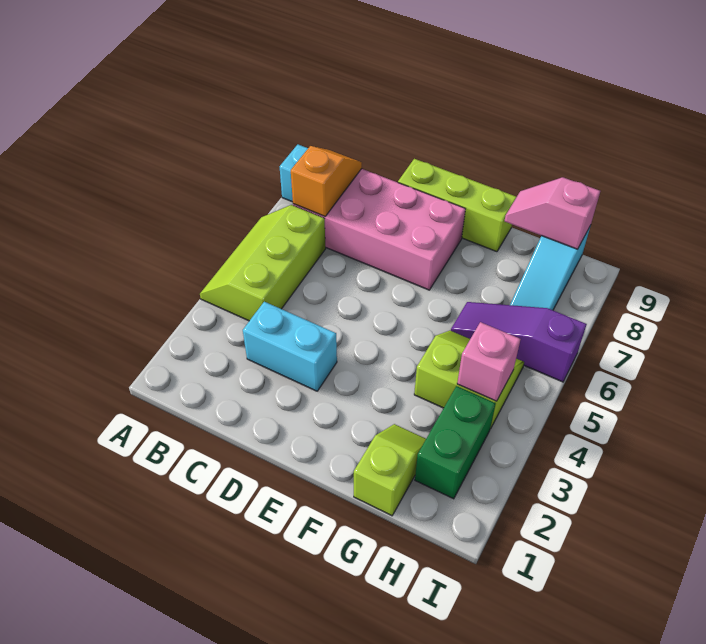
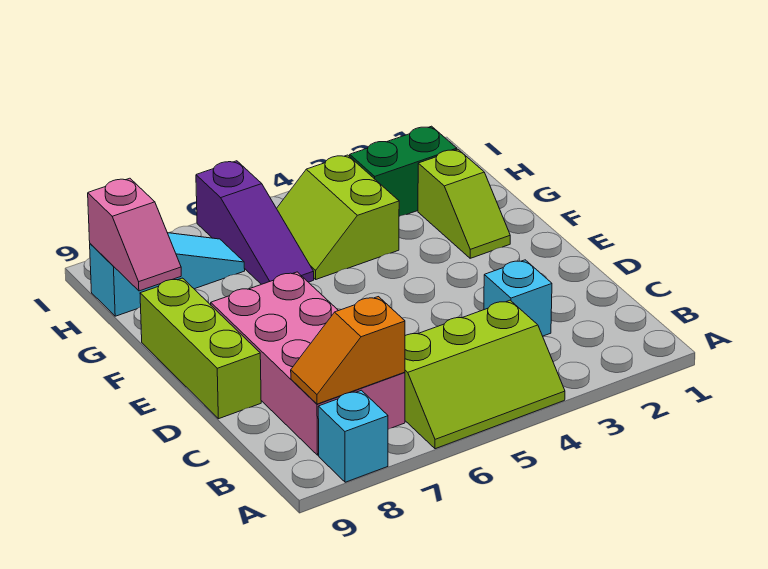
cyan brick C3:D3 level 1 -> cyan brick C3 level 1
lime slope G1:G2 level 1 top 1 -> lime slope F2:G2 level 1 top G
pink brick H4 level 2 -> none

